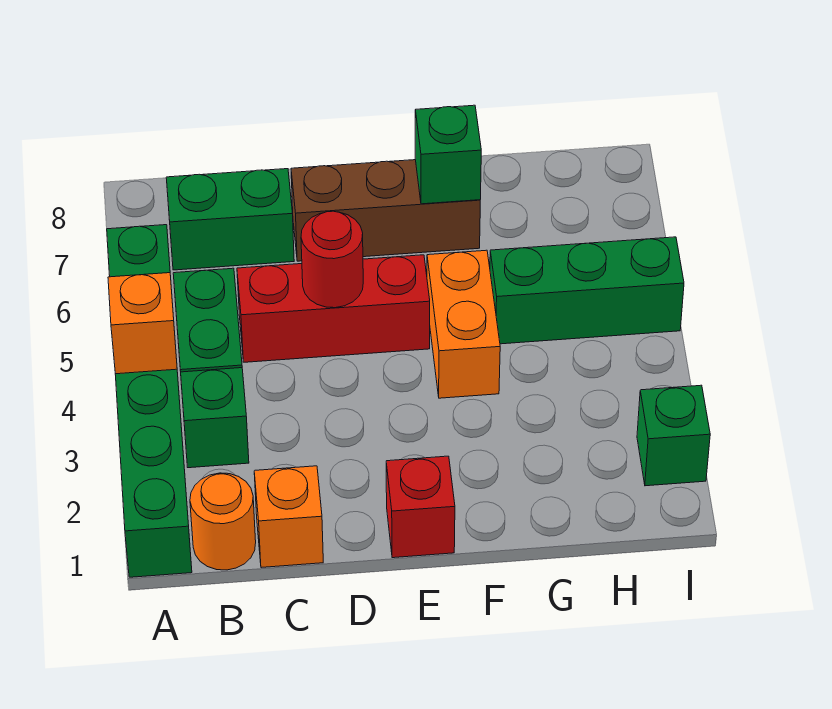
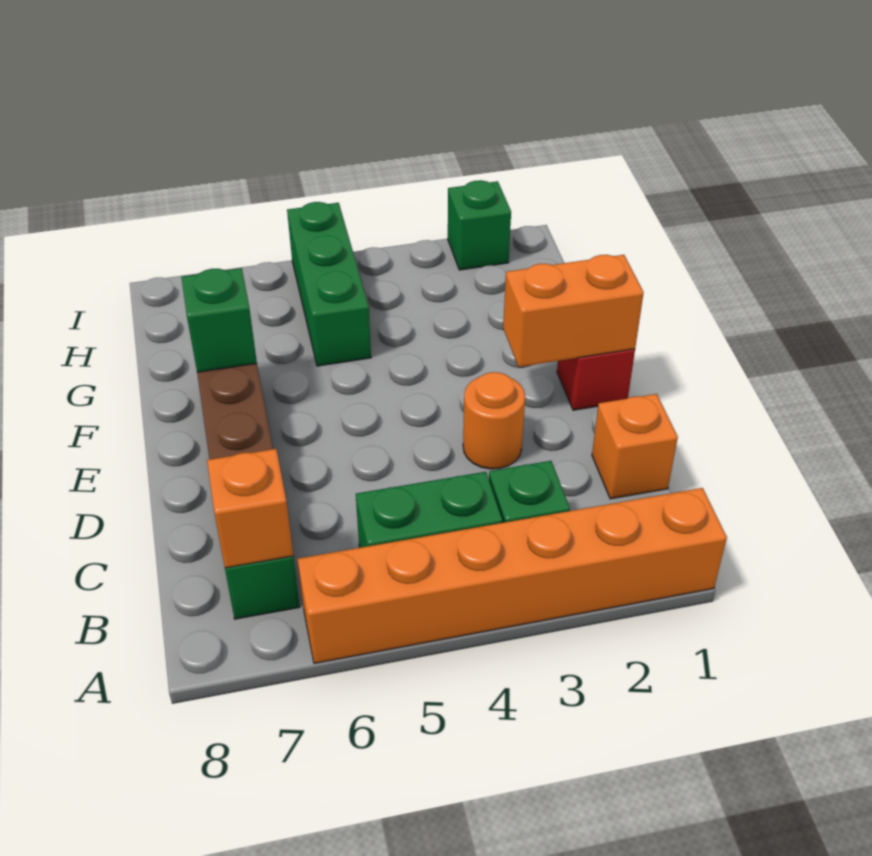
green brick A1:A6 level 1 -> orange brick A1:A6 level 1
orange brick A4 level 2 -> orange brick B7 level 2
orange round brick B1 level 1 -> orange round brick D3 level 1
red brick C5:E5 level 1 -> none
red round brick D5 level 2 -> none
orange brick F4:F5 level 1 -> orange brick E1:E2 level 2

